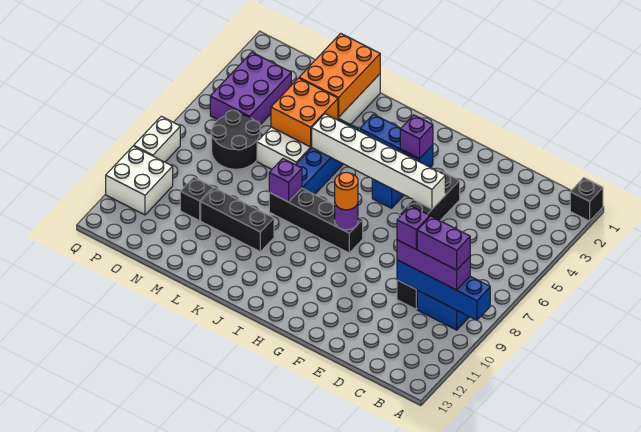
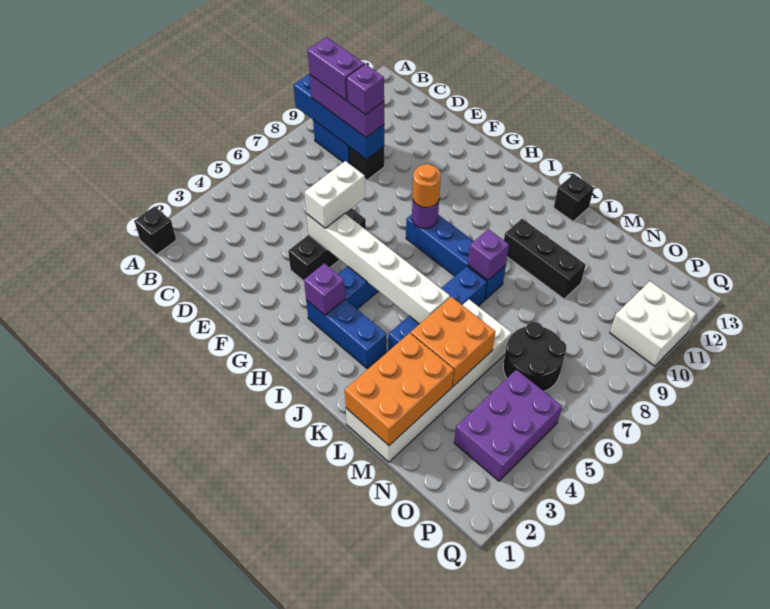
black brick H8:K8 level 1 -> blue brick H8:K8 level 1
black brick N10 level 1 -> black brick K13 level 1
white brick Q8:Q9 level 1 -> white brick F5:F6 level 3

